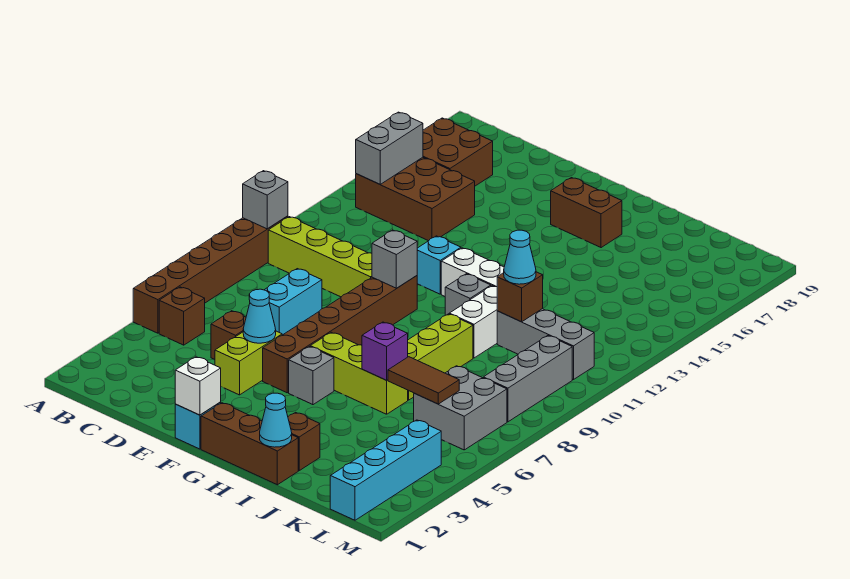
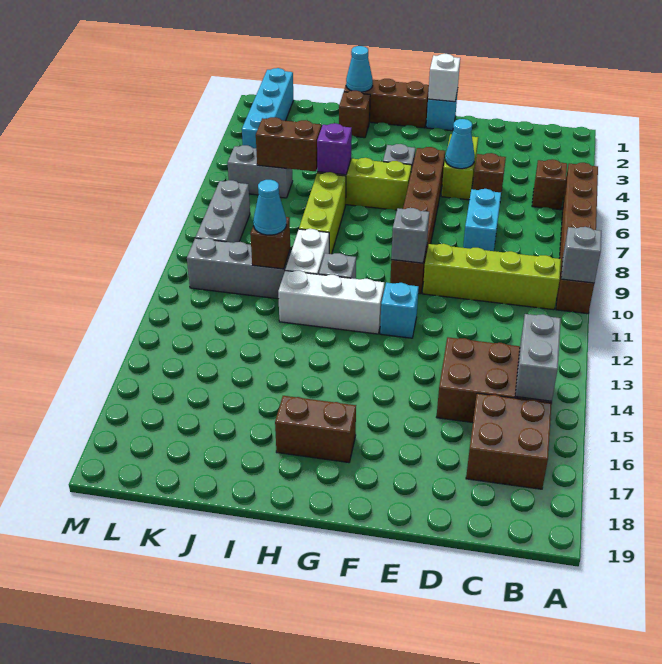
brown tile J6:K6 level 2 -> brown brick J6:K6 level 2
grey brick K6:L7 level 1 -> grey brick K6:L6 level 1

